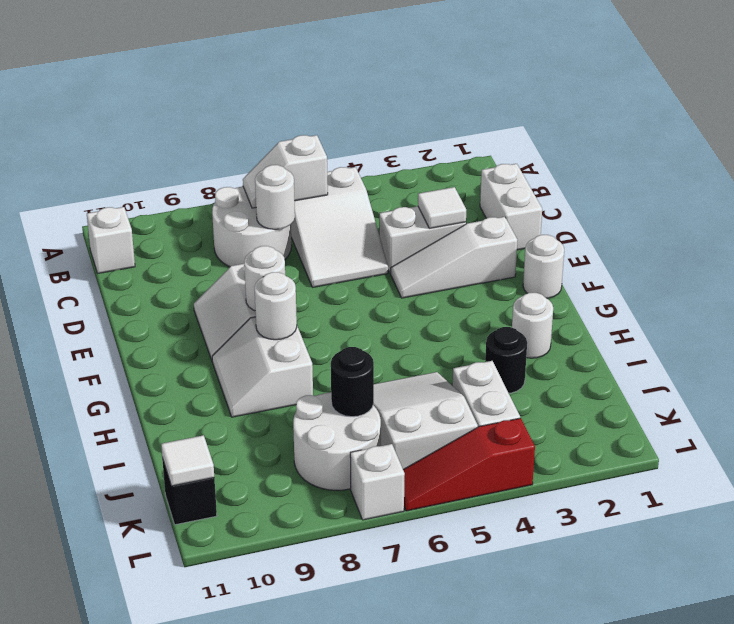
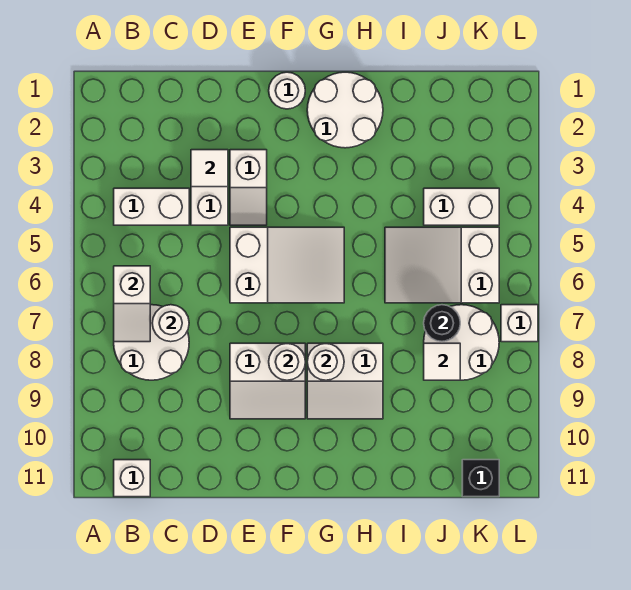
white slope B5:D6 level 1 top B -> white slope E5:G6 level 1 top E
white brick C1:D1 level 1 -> white brick B4:C4 level 1
white slope E2:E4 level 1 top 2 -> white slope E3:E4 level 1 top 3
white round brick H2 level 1 -> white round brick G1:H2 level 1
black round brick I3 level 1 -> none
white tile K11 level 2 -> white tile J8 level 2
red slope L4:L6 level 1 top 4 -> none

